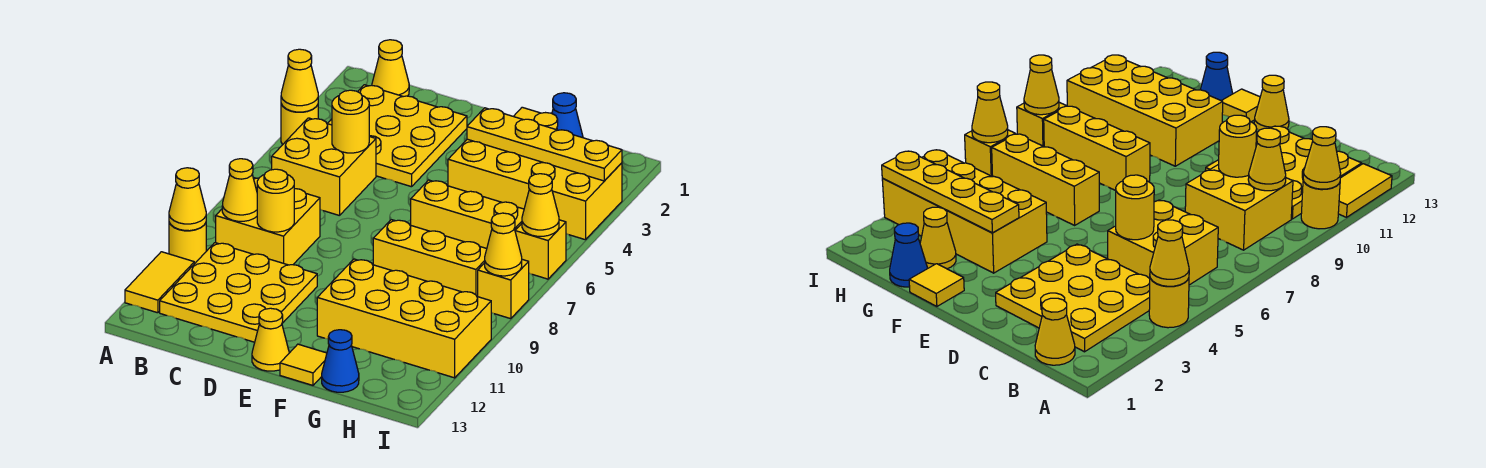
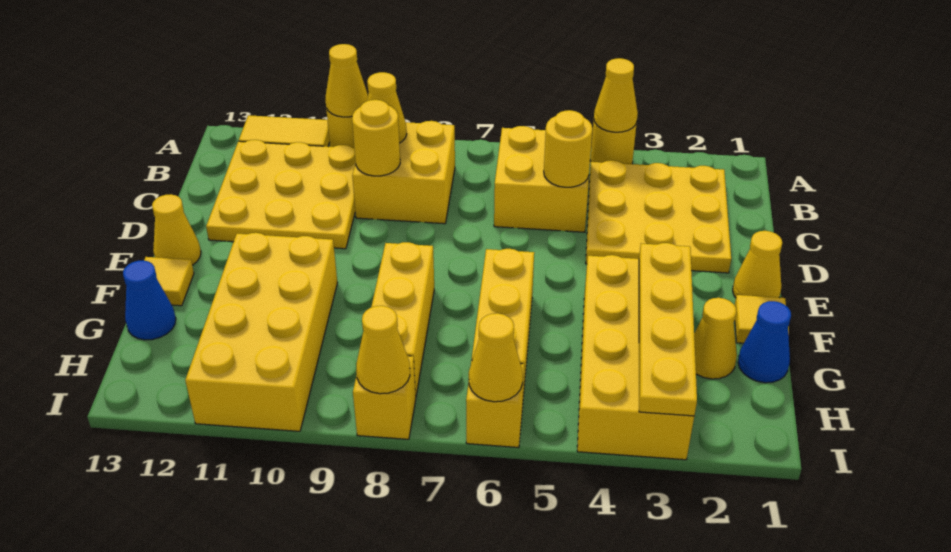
yellow cone B1 level 1 -> yellow cone E1 level 1

